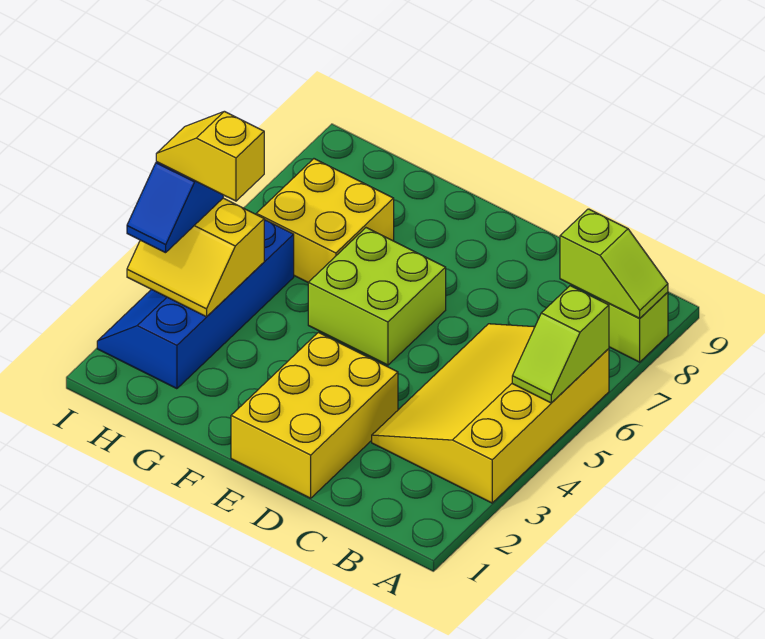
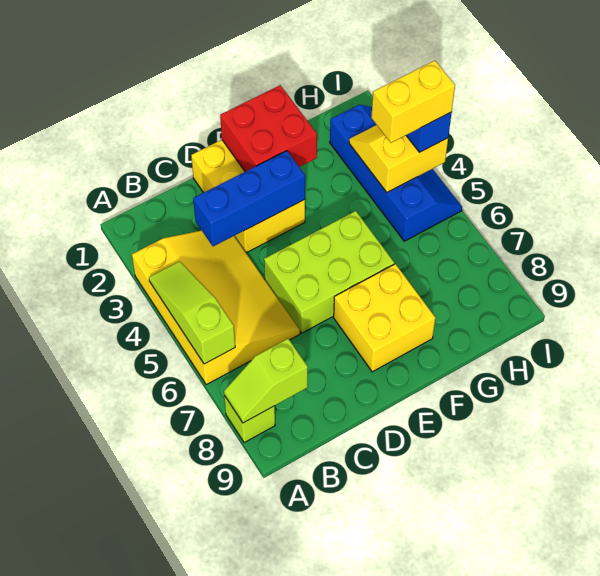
lime slope A5:A6 level 2 top 6 -> lime slope A4:A6 level 2 top 6
none -> blue brick C3:E3 level 2
none -> red brick E1:F2 level 2
lime brick E5:F6 level 1 -> lime brick D5:F6 level 1
yellow brick G6:H7 level 1 -> yellow brick E7:F8 level 1
yellow slope H4:I4 level 4 top H -> yellow brick H4:I4 level 4

